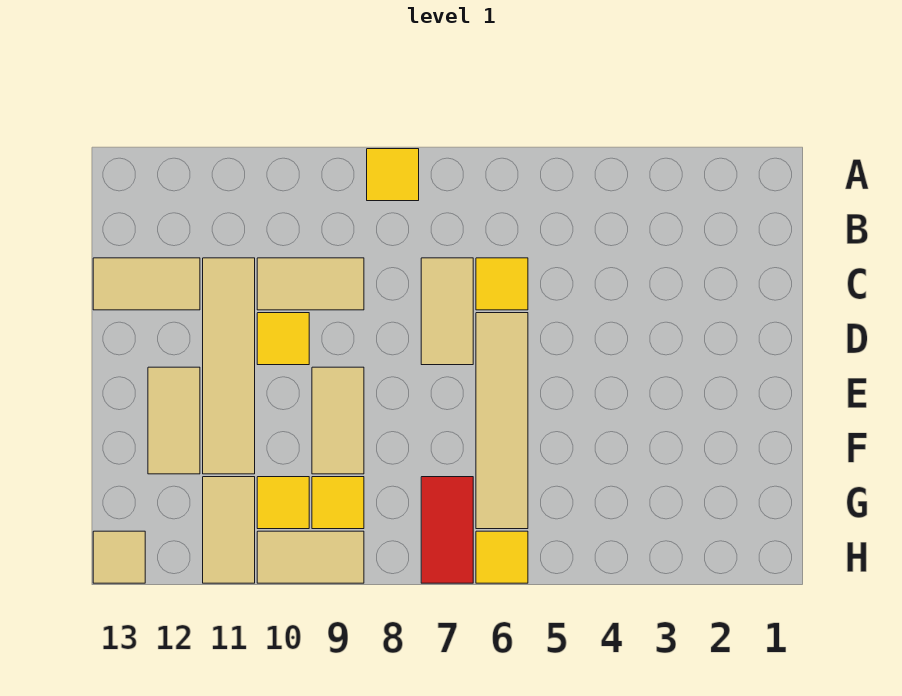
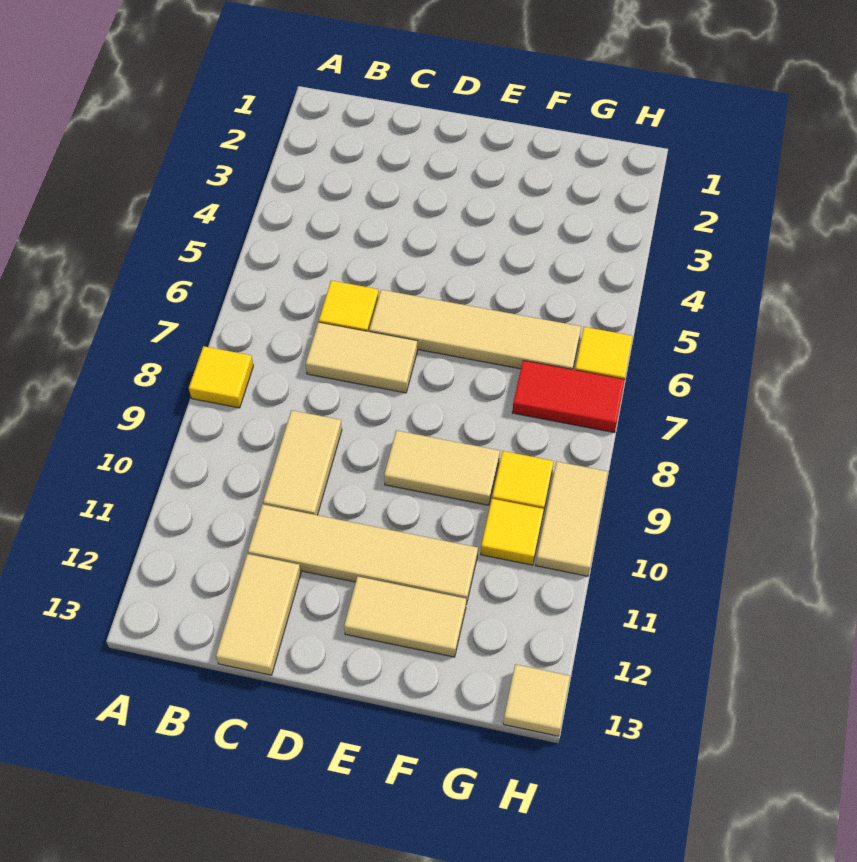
yellow tile D10 level 1 -> none
tan tile G11:H11 level 1 -> none

